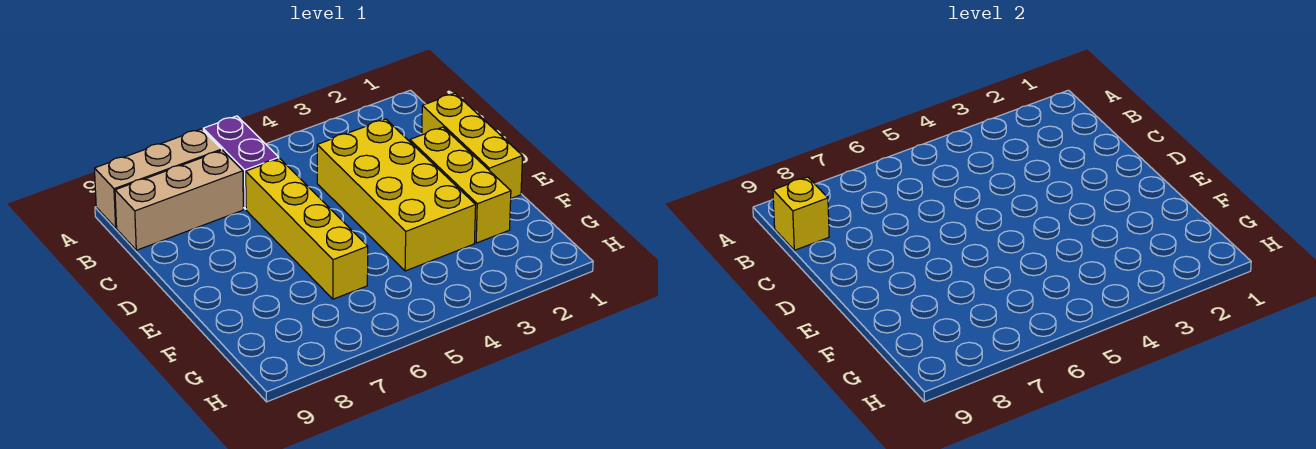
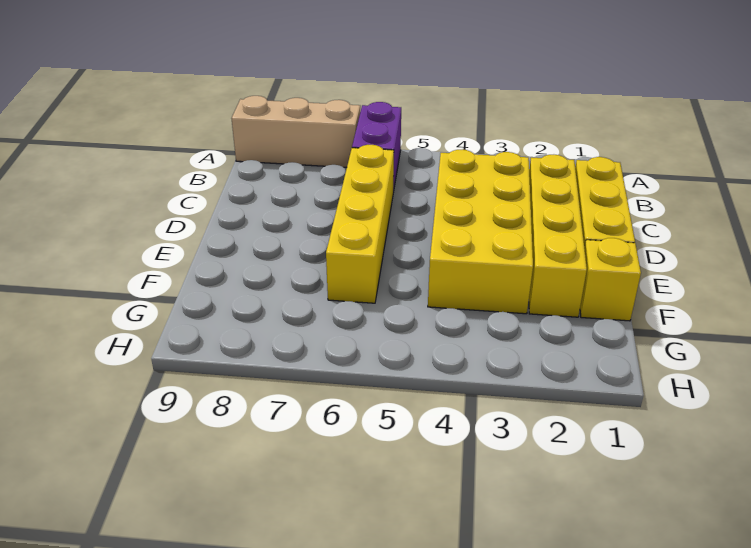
tan brick B7:B9 level 1 -> none
yellow brick B9 level 2 -> yellow brick F1 level 1
yellow brick D2:F2 level 1 -> yellow brick C2:F2 level 1

